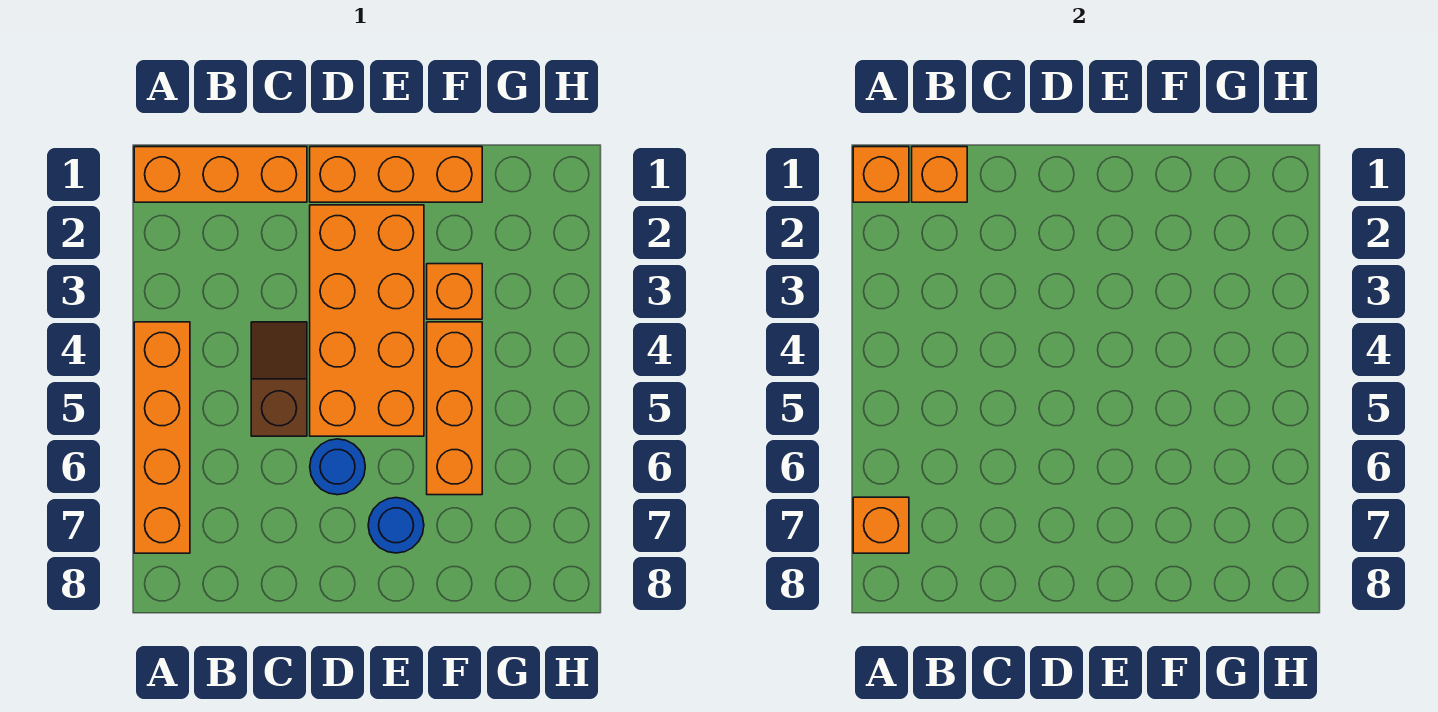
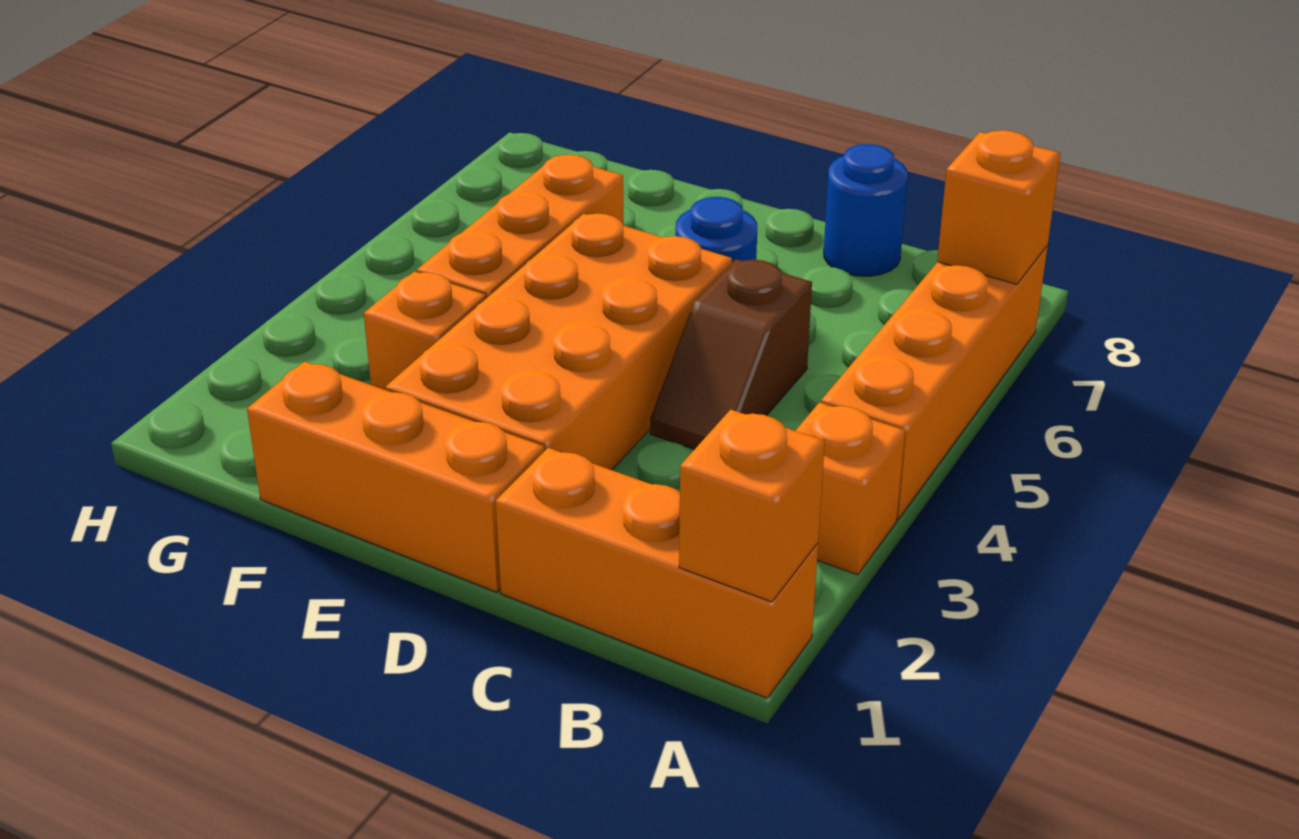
orange brick B1 level 2 -> orange brick A3 level 1
blue round brick E7 level 1 -> blue round brick C8 level 1

